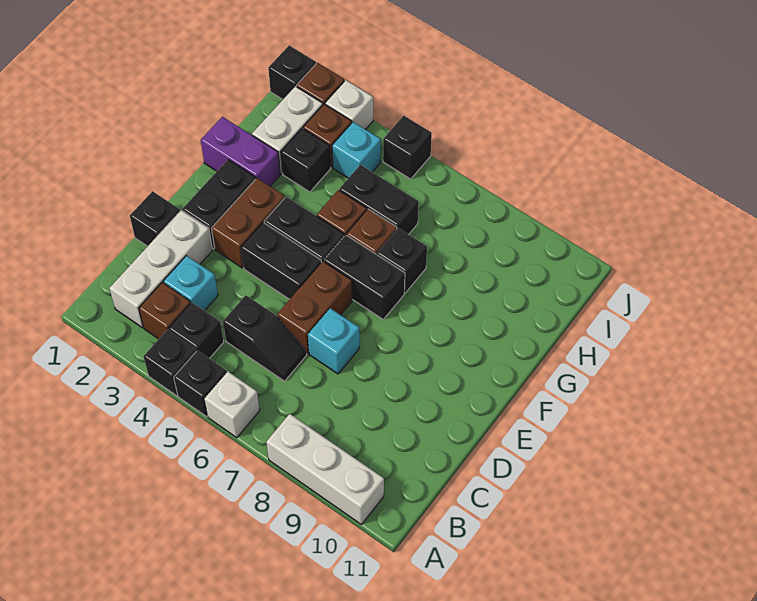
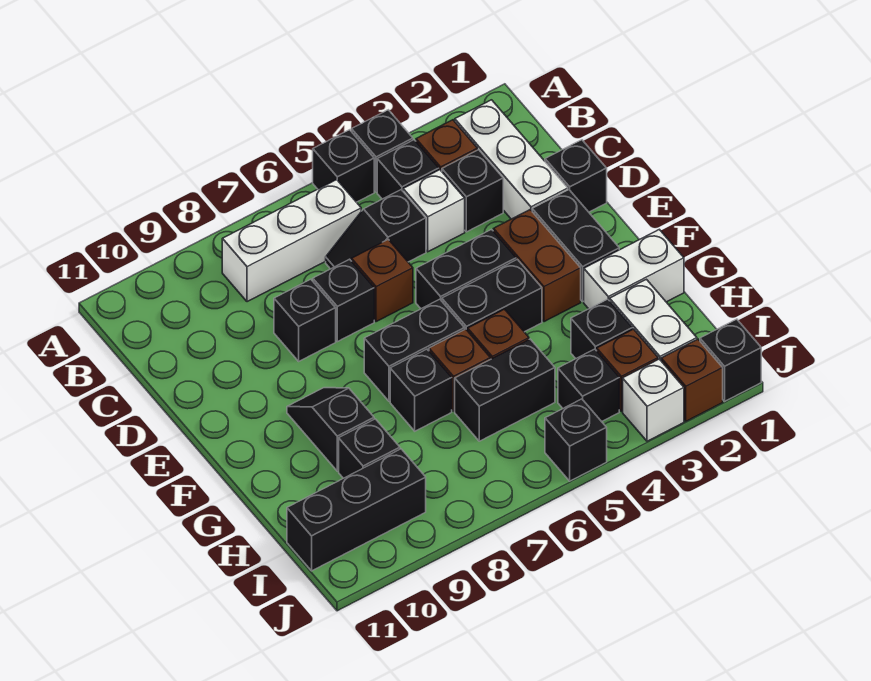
white brick A6 level 1 -> white brick C4 level 1
white brick A8:A10 level 1 -> white brick B6:B8 level 1
cyan brick C3 level 1 -> black brick C3 level 1
brown brick D6:E6 level 1 -> brown brick D6 level 1
cyan brick D7 level 1 -> black brick D7 level 1
none -> black brick D8 level 1
none -> black slope F9:G9 level 1 top G
purple brick G1:G2 level 1 -> white brick G1:G2 level 1
none -> black brick H9 level 1
cyan brick I4 level 1 -> black brick I4 level 1
none -> black brick I9:I11 level 1

